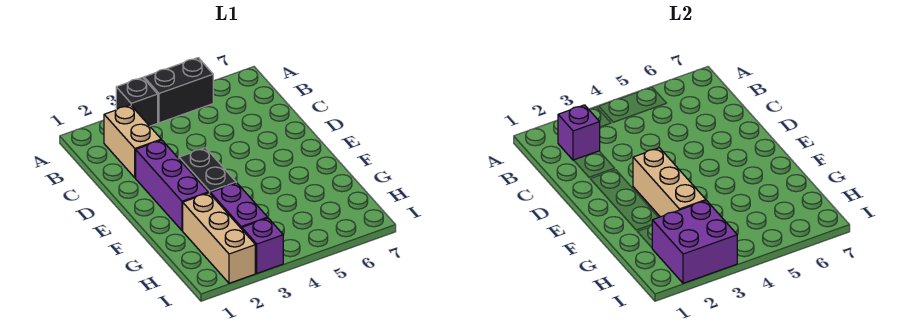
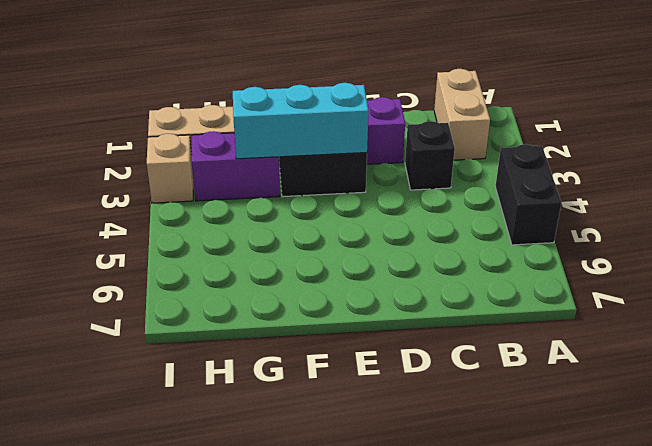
black brick A3 level 1 -> black brick C3 level 1
tan brick B2:C2 level 1 -> tan brick B1:B2 level 1
purple brick B2 level 2 -> none
tan brick E3:G3 level 2 -> cyan brick E3:G3 level 2
purple brick H2:I3 level 2 -> none
purple brick I3 level 1 -> tan brick I3 level 1

